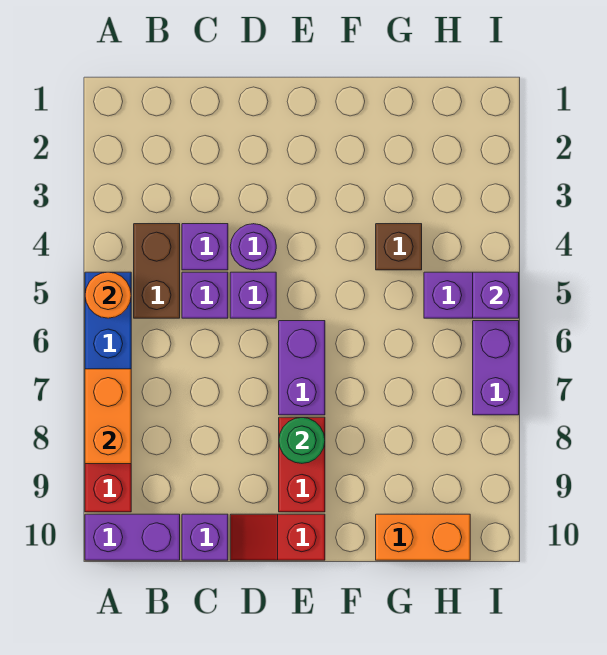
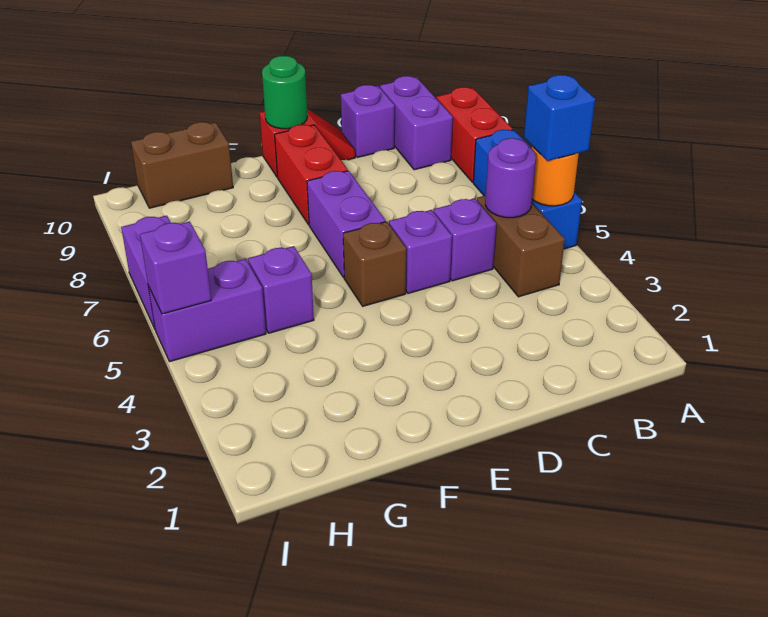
none -> blue brick A5 level 3
orange brick A7:A8 level 2 -> none
purple brick A10:B10 level 1 -> purple brick B9:B10 level 1
purple brick C4 level 1 -> purple brick G5 level 1
purple round brick D4 level 1 -> purple round brick B5 level 2
green round brick E8 level 2 -> green round brick E10 level 2
brown brick G4 level 1 -> brown brick E5 level 1
orange brick G10:H10 level 1 -> brown brick G10:H10 level 1

